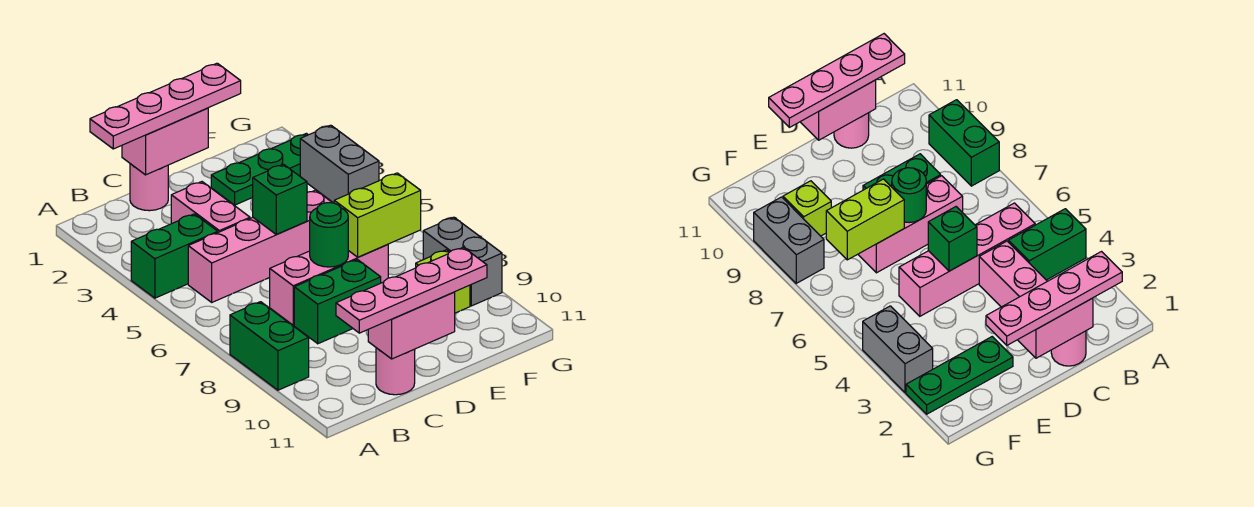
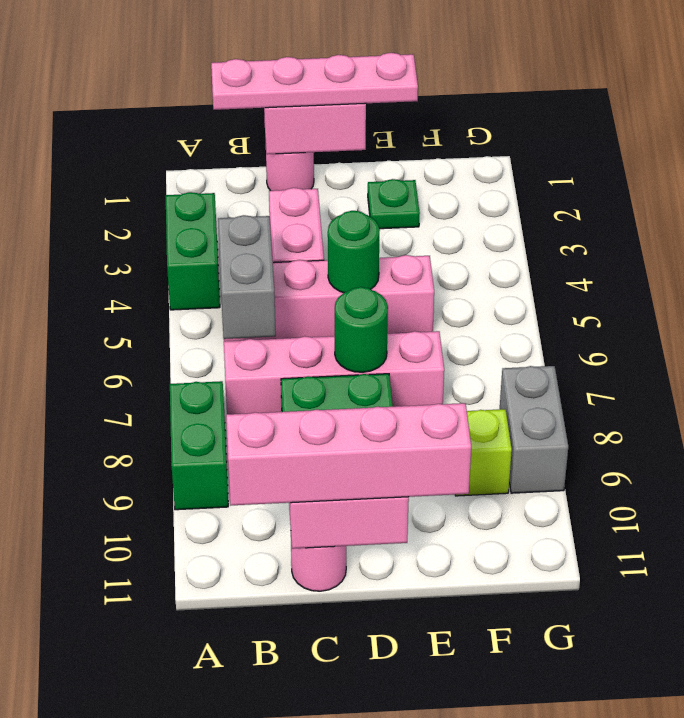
green brick A4:B4 level 1 -> green brick A3:A4 level 1
pink plate B11:E11 level 3 -> pink brick B11:E11 level 3
pink brick C7:E7 level 1 -> pink brick B7:E7 level 1
green brick D5 level 2 -> green round brick D5 level 2
green plate E2:G2 level 1 -> green plate E2 level 1
lime brick E7:F7 level 2 -> none
grey brick G3:G4 level 1 -> grey brick B5:B6 level 2

